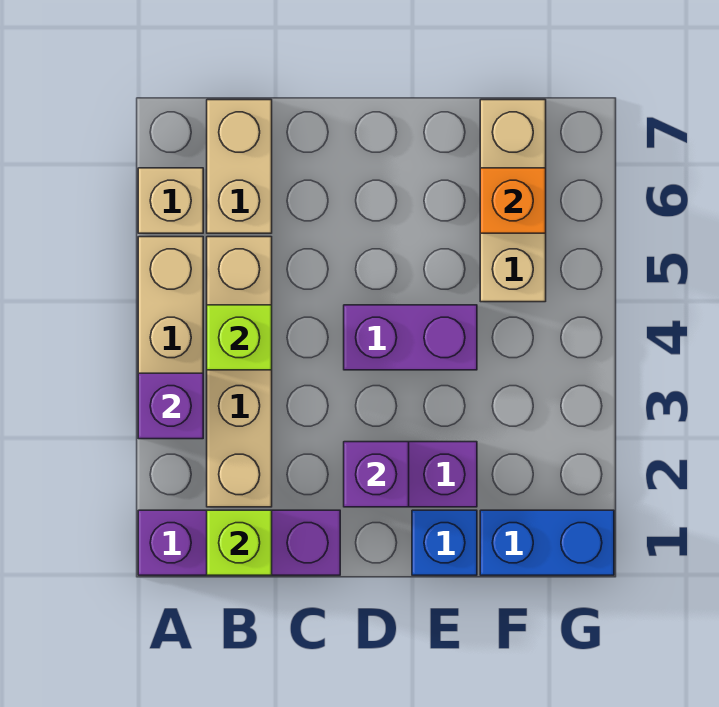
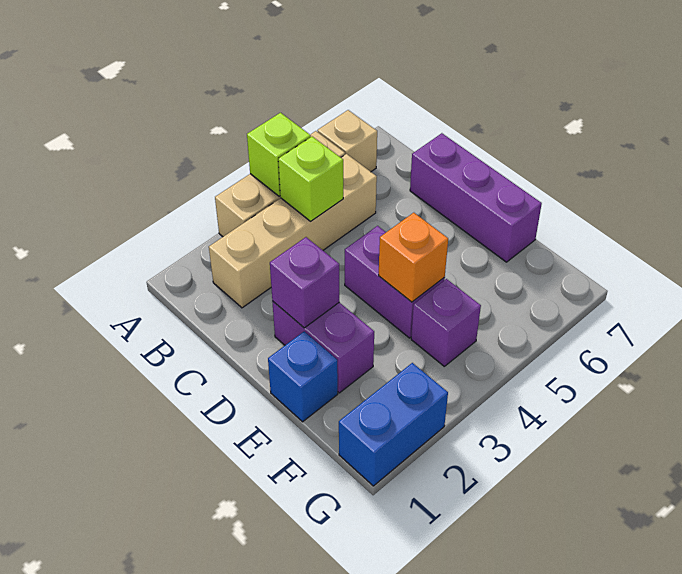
purple brick A1:C1 level 1 -> purple brick C7:E7 level 1
purple brick A3 level 2 -> purple brick F4 level 1
lime brick B1 level 2 -> lime brick A4 level 2
tan brick B6:B7 level 1 -> none
blue brick F1:G1 level 1 -> blue brick G1:G2 level 1
tan brick F5:F7 level 1 -> none
orange brick F6 level 2 -> orange brick E4 level 2

